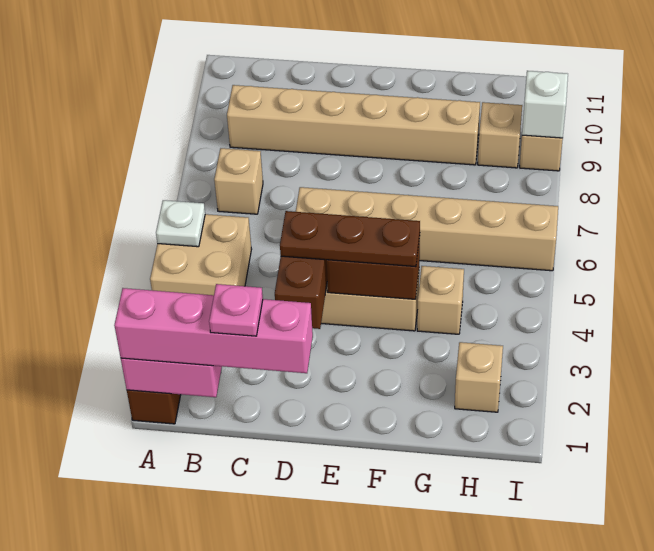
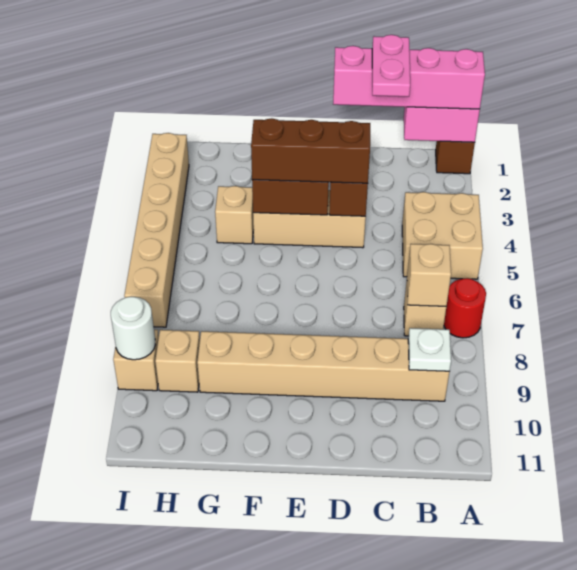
white plate A5 level 2 -> white plate B9 level 2
none -> red round brick A7 level 1
pink plate C1 level 4 -> pink plate C1:C2 level 4
brown plate D4:F4 level 3 -> brown brick D4:F4 level 3
tan brick D6:I6 level 1 -> tan brick I2:I7 level 1
tan brick H2 level 1 -> tan brick B7 level 2
white brick I9 level 2 -> white round brick I9 level 2

